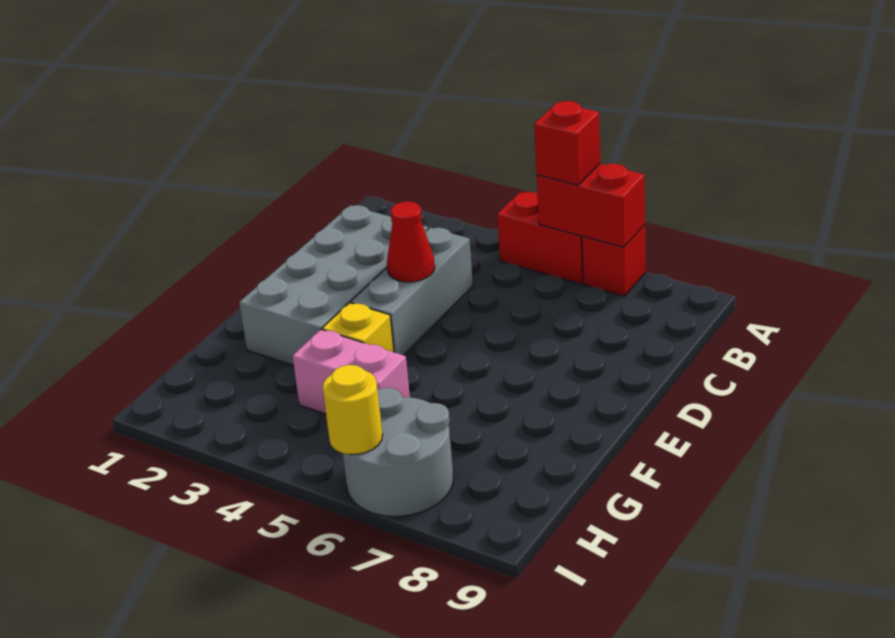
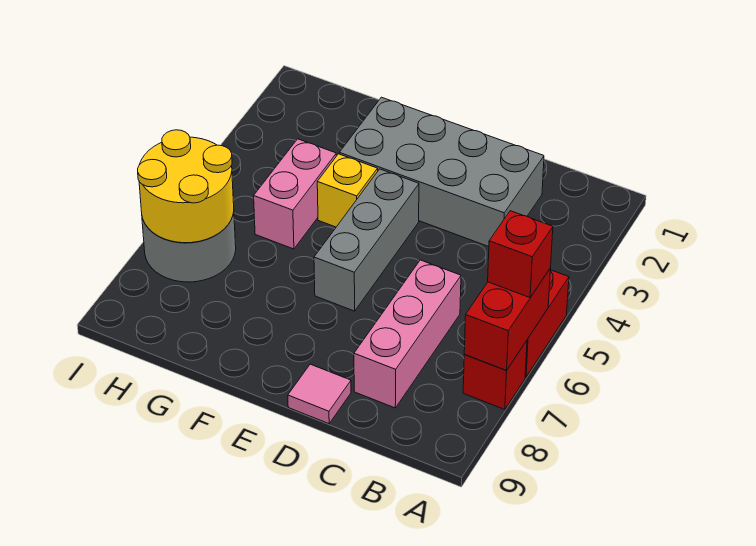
grey brick C4:E4 level 1 -> grey brick E4:E6 level 1
none -> pink brick C6:C8 level 1
red cone D4 level 2 -> none
none -> pink tile D9 level 1
yellow round brick I6 level 2 -> yellow round brick H6:I7 level 2

